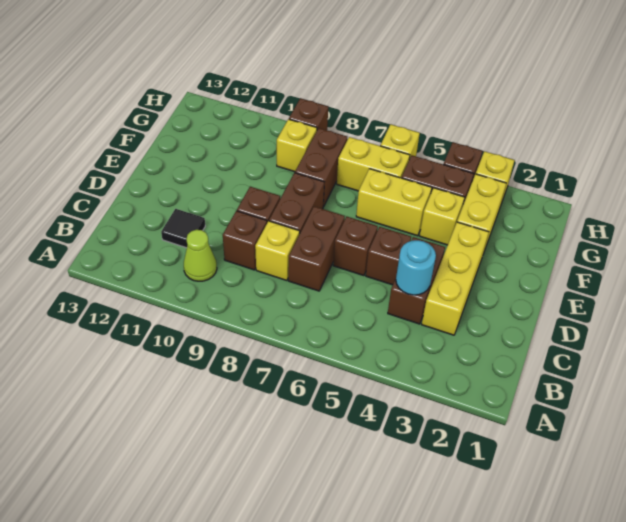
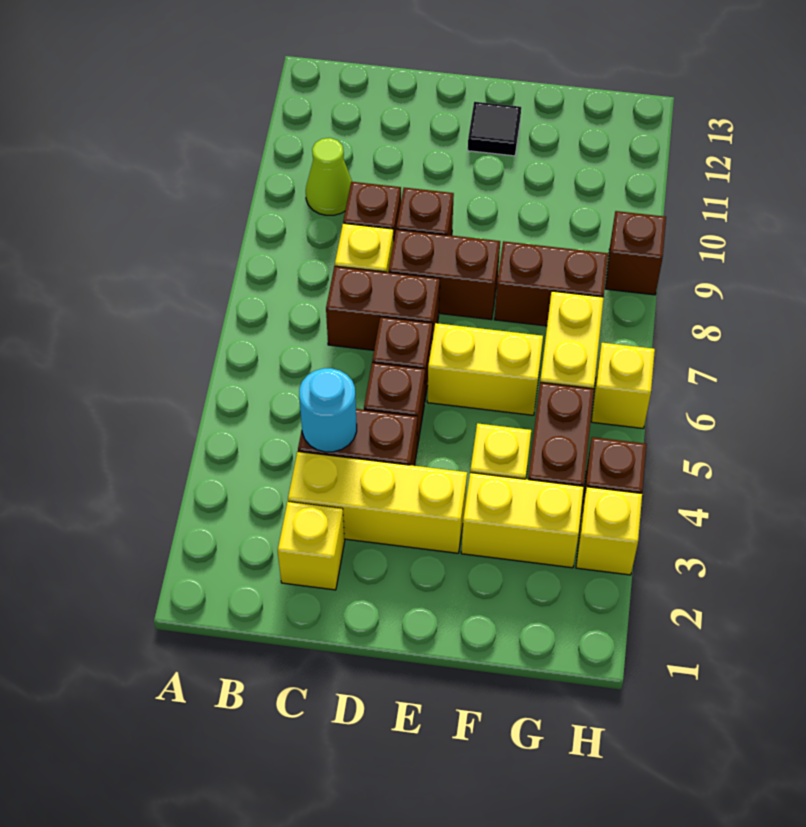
black tile C11 level 1 -> black tile E12 level 1
yellow brick F5:F6 level 1 -> yellow brick E6:F6 level 1
yellow brick G9 level 1 -> yellow brick C2 level 1

